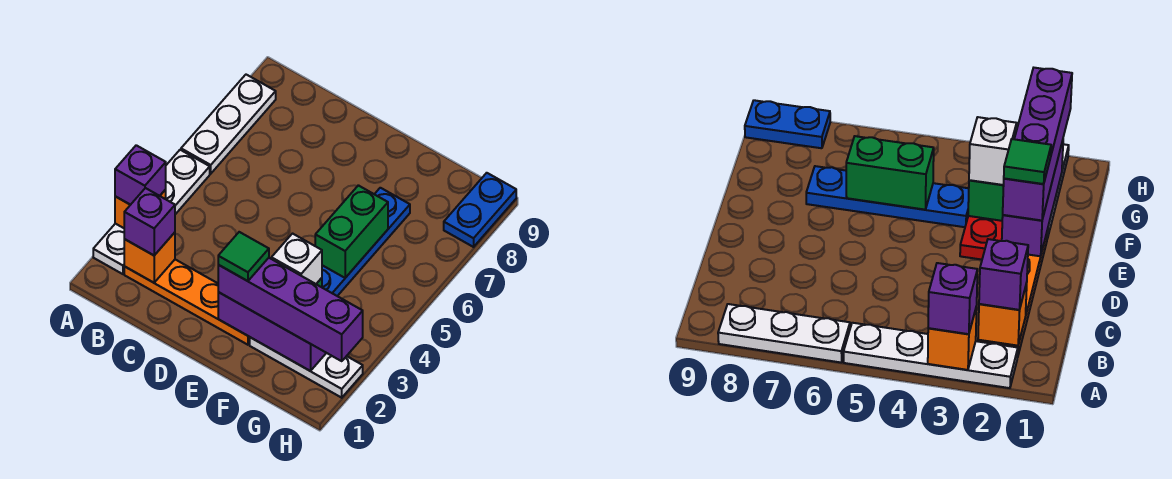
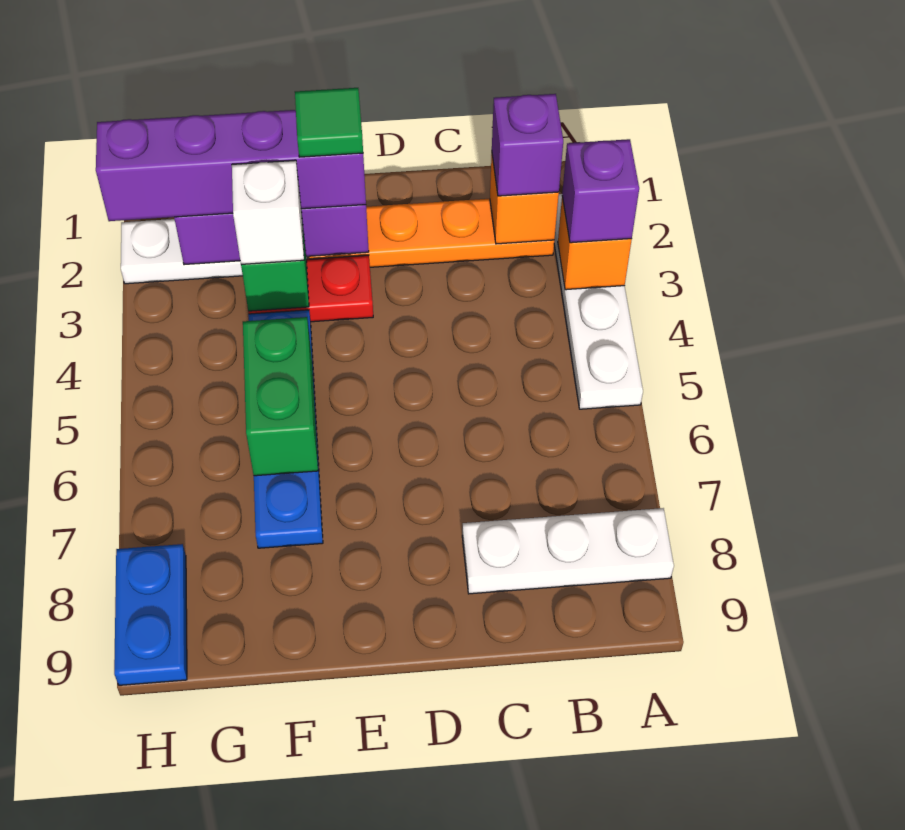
white plate A6:A8 level 1 -> white plate A8:C8 level 1

